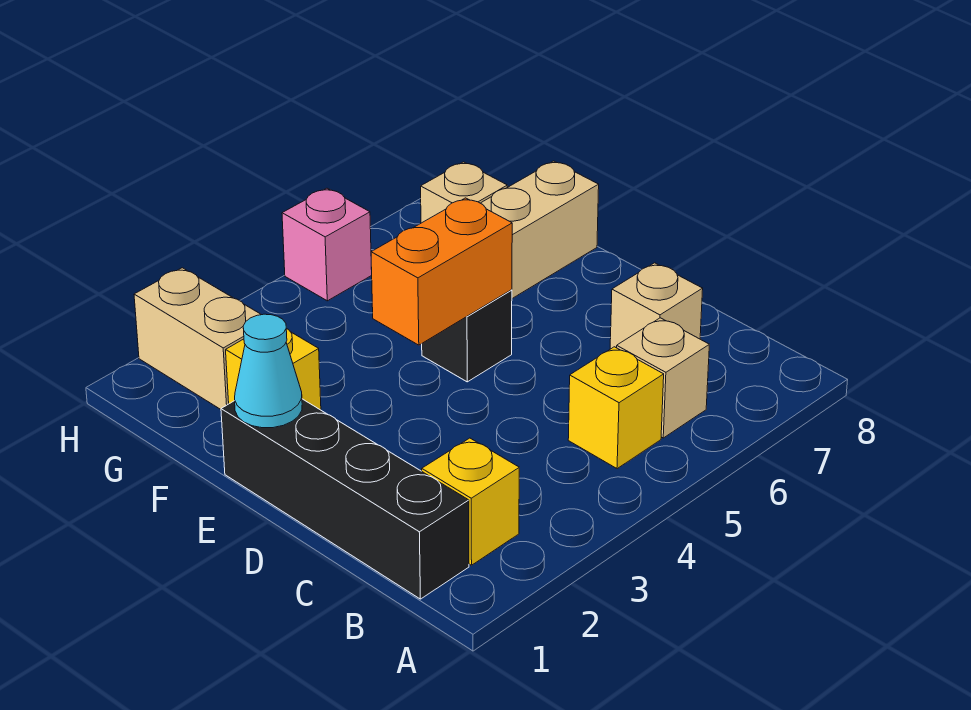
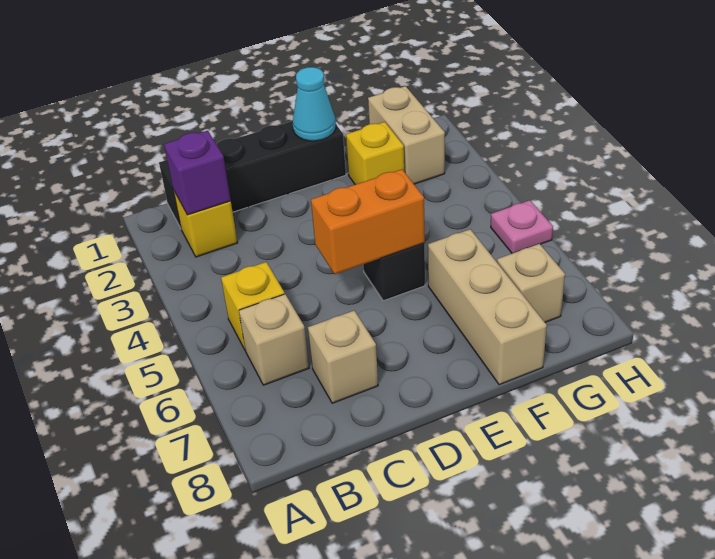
none -> purple brick B2 level 2
orange brick E4:E5 level 2 -> orange brick D5:E5 level 2
tan brick G2:H2 level 1 -> tan brick G1:G2 level 1
pink brick H5 level 1 -> pink plate H5 level 1

